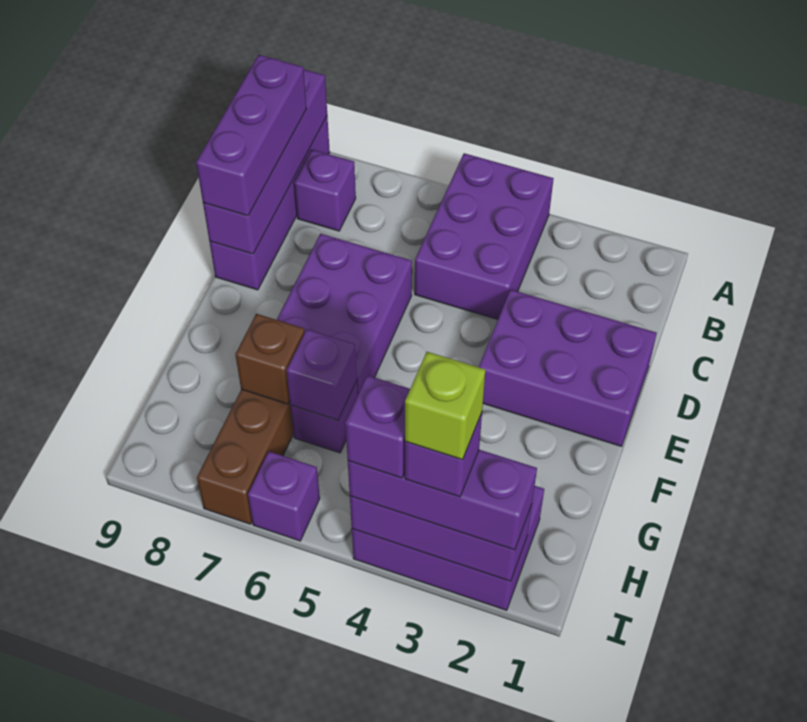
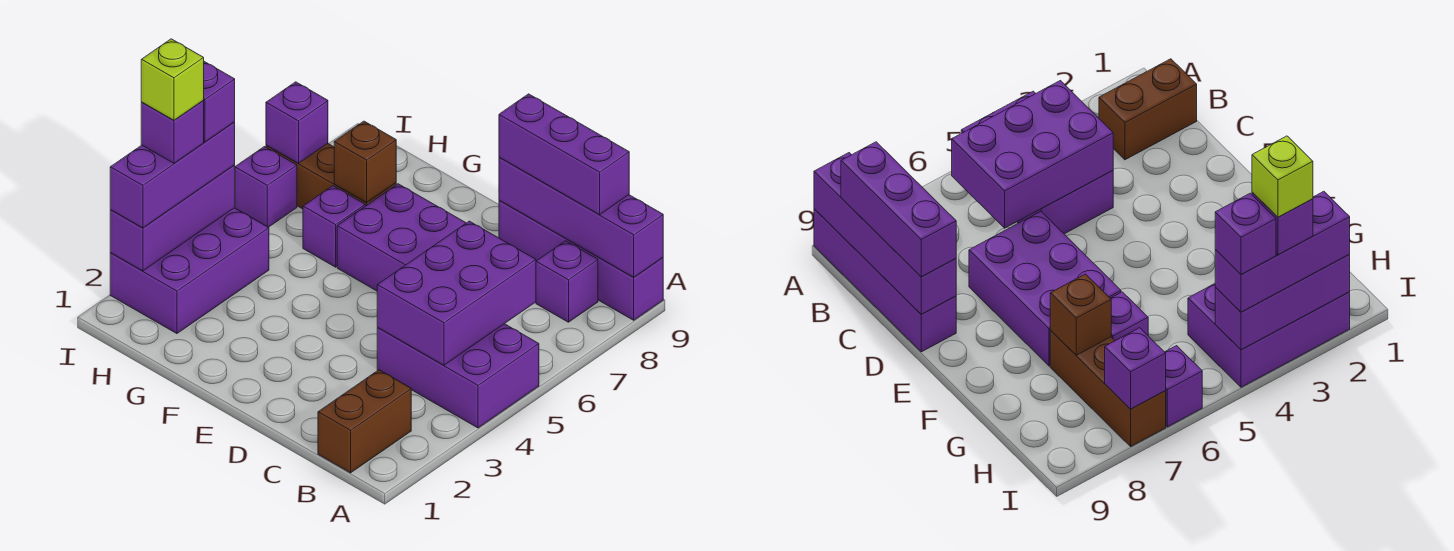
none -> brown brick B1:B2 level 1
purple brick D1:E3 level 1 -> purple brick B4:C6 level 2
purple brick G6 level 2 -> purple brick I7 level 2

